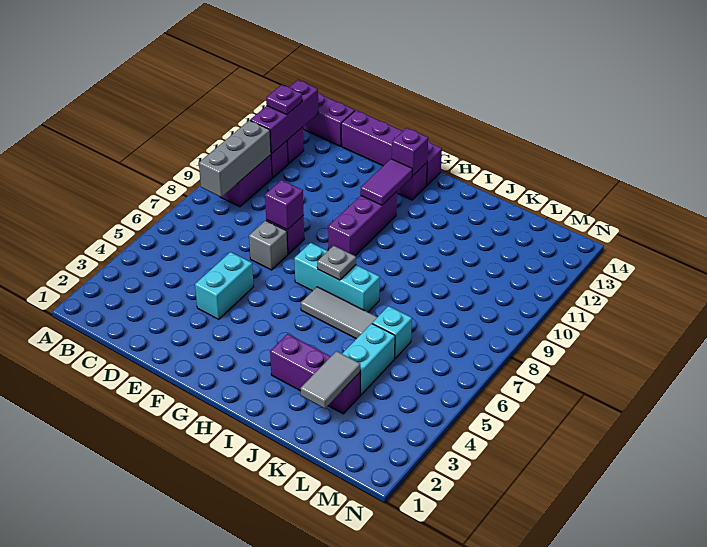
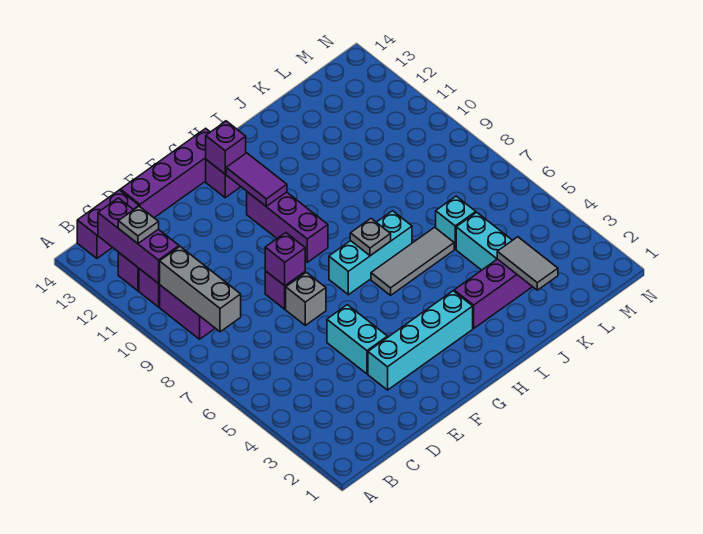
purple plate B12 level 3 -> grey plate B12 level 3
none -> cyan brick E3:H3 level 1

